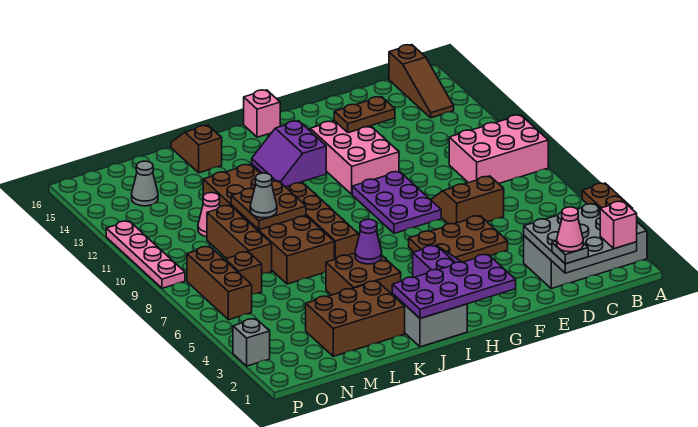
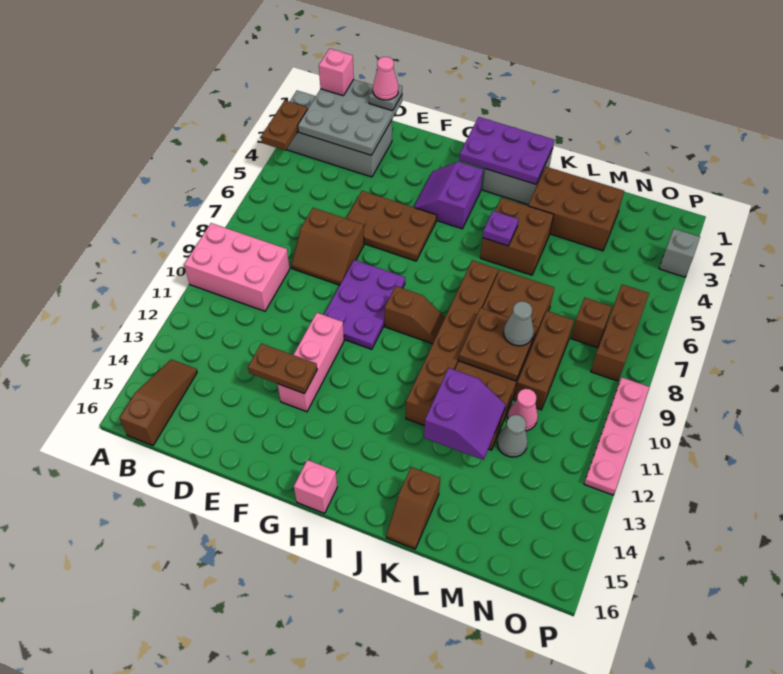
pink brick F11:G13 level 1 -> pink brick F11:F13 level 1
purple plate G1:J2 level 2 -> purple plate H1:J2 level 2
none -> brown slope H9:I9 level 1 top H
purple slope I11:J12 level 2 top I -> purple slope K12:L13 level 2 top K
purple cone J5 level 2 -> purple plate J5 level 2
grey cone N14 level 1 -> grey cone M12 level 1

